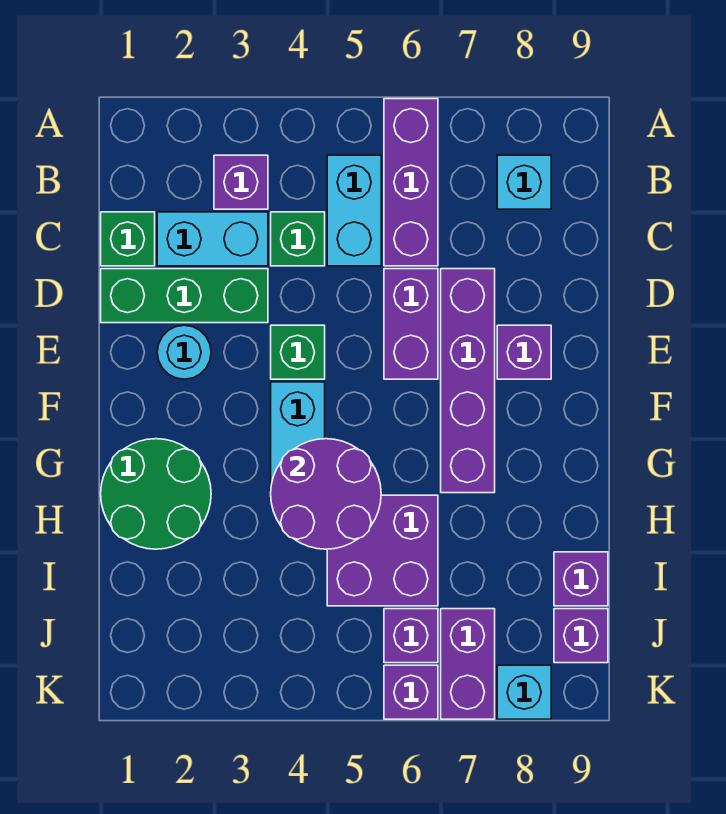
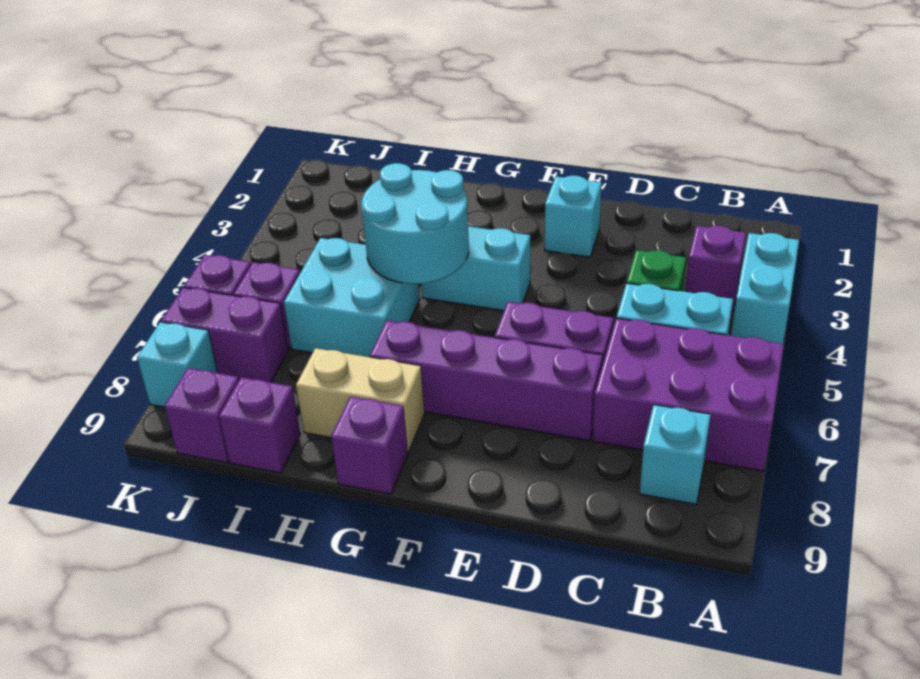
purple brick A6:C6 level 1 -> purple brick A6:C7 level 1
green brick C1 level 1 -> none
cyan brick C2:C3 level 1 -> cyan brick A3:A4 level 1
green brick D1:D3 level 1 -> none
cyan round brick E2 level 1 -> cyan brick E2 level 1
green brick E4 level 1 -> none
purple brick E8 level 1 -> purple brick G9 level 1
green round brick G1:H2 level 1 -> none
purple round brick G4:H5 level 2 -> cyan round brick G4:H5 level 2
none -> tan brick G8:H8 level 1
purple brick H5:I6 level 1 -> cyan brick H5:I6 level 1

